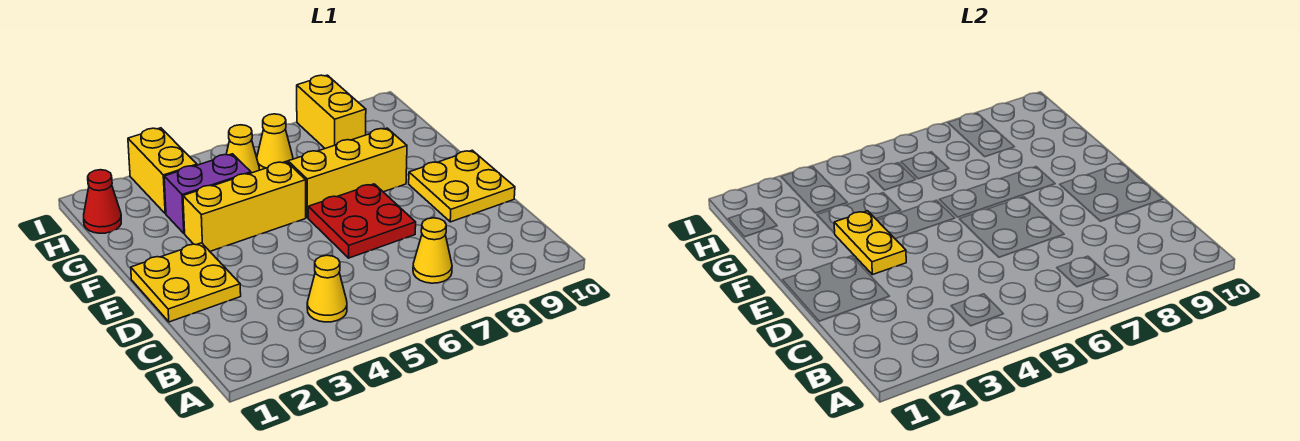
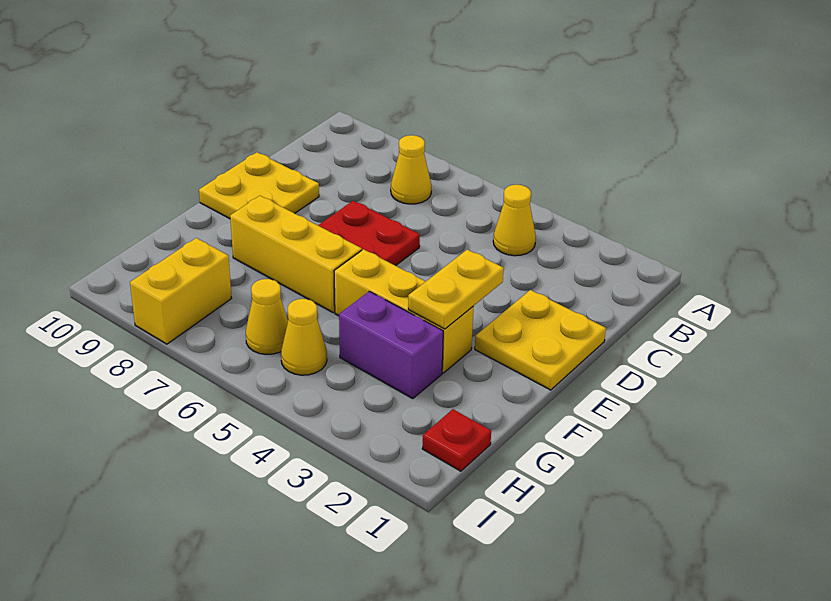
red cone H1 level 1 -> red plate H1 level 1
yellow brick H3:I3 level 1 -> none

